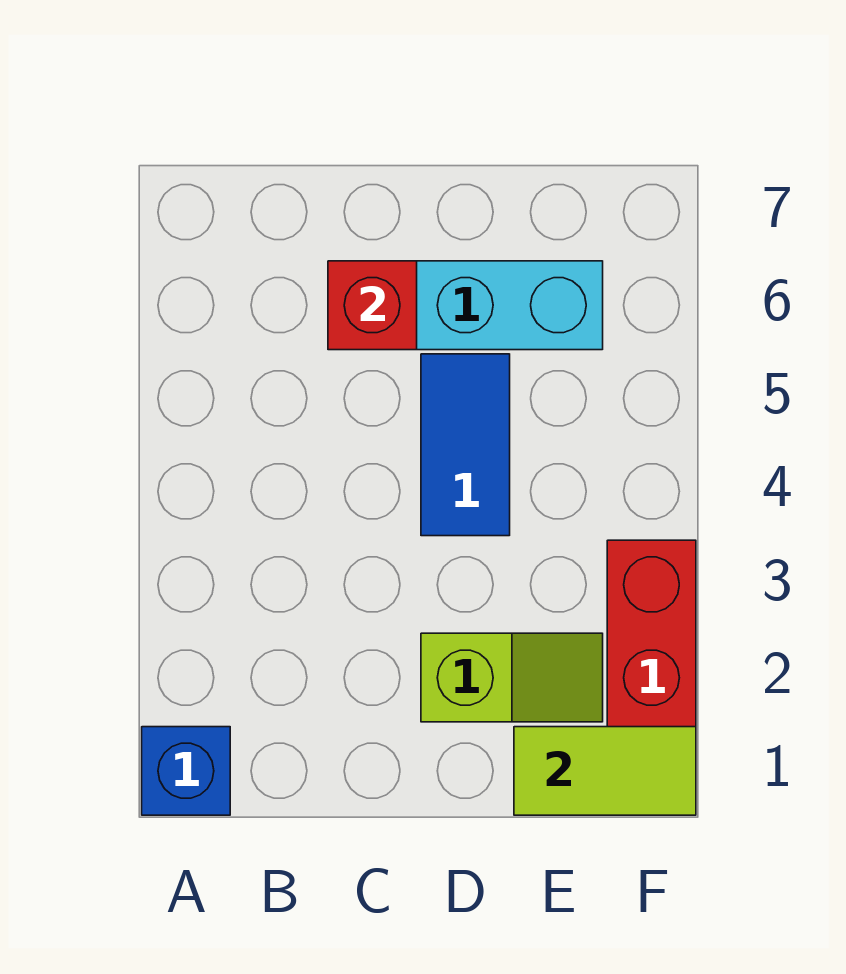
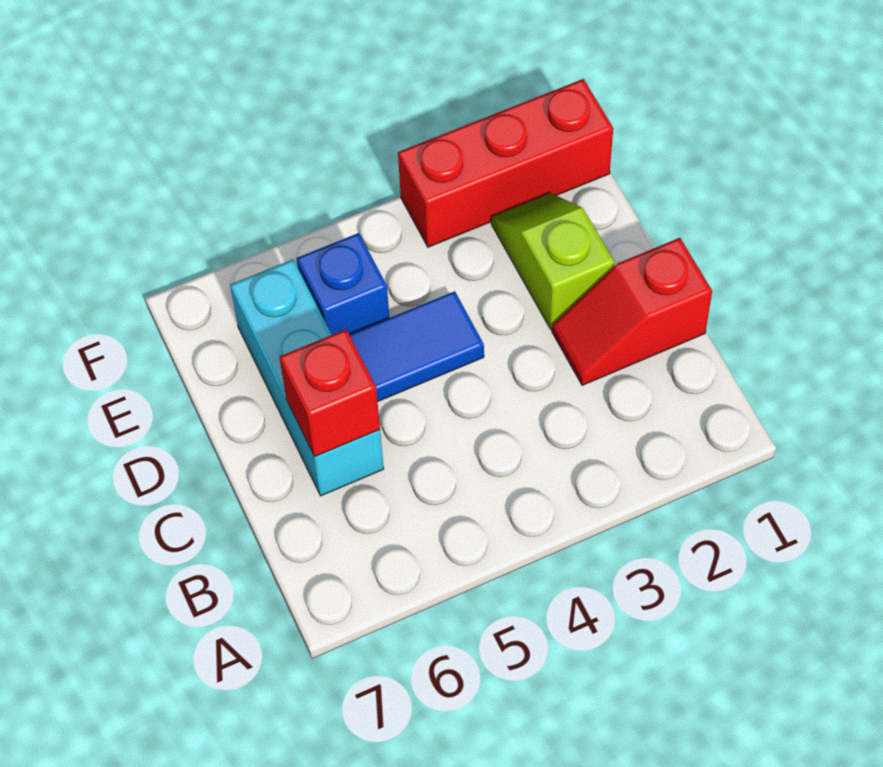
blue brick A1 level 1 -> blue brick E5 level 1
none -> red slope C1:C2 level 1 top 1
lime tile E1:F1 level 2 -> none

